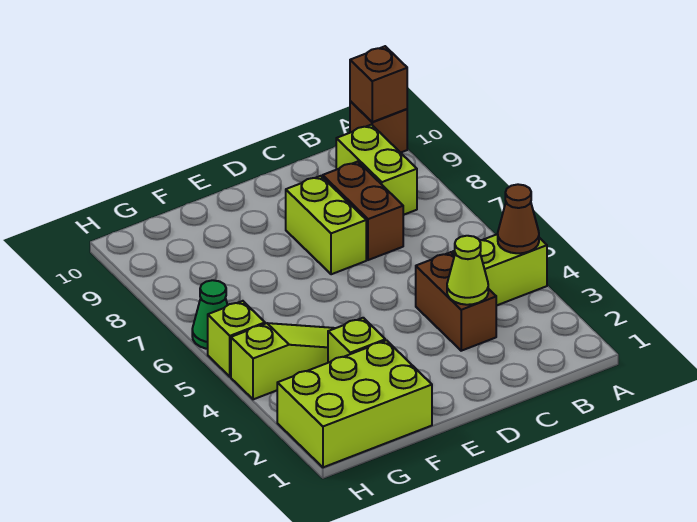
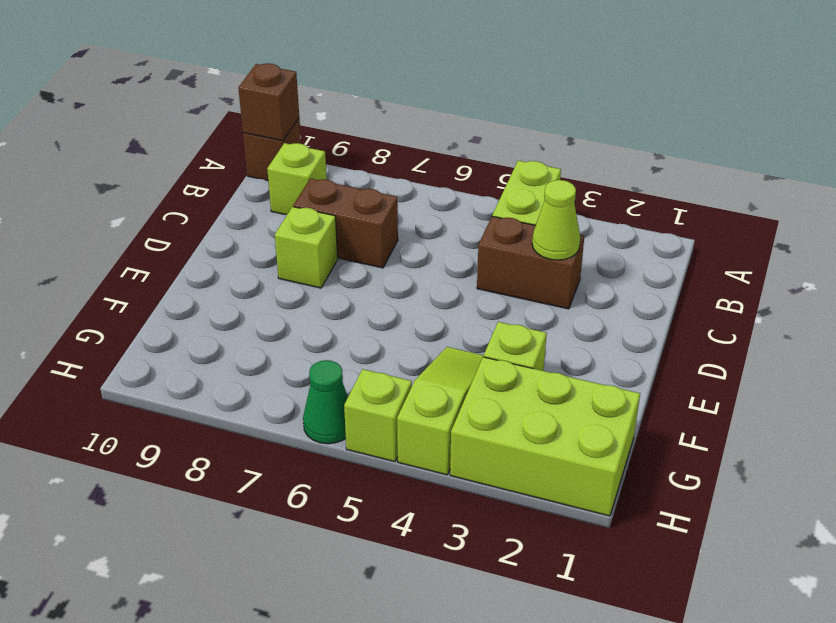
brown cone A4 level 2 -> none
lime brick B8:B9 level 1 -> lime brick B9 level 1
lime brick D7:D8 level 1 -> lime brick D8 level 1
lime brick F1:H2 level 1 -> lime brick G1:H3 level 1

